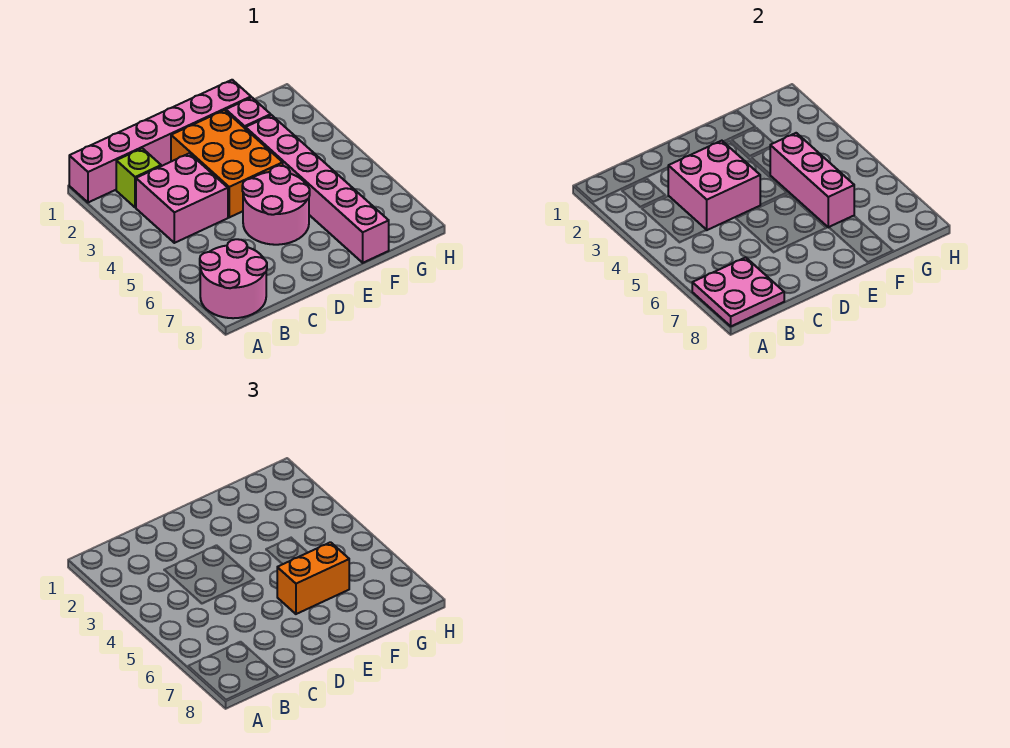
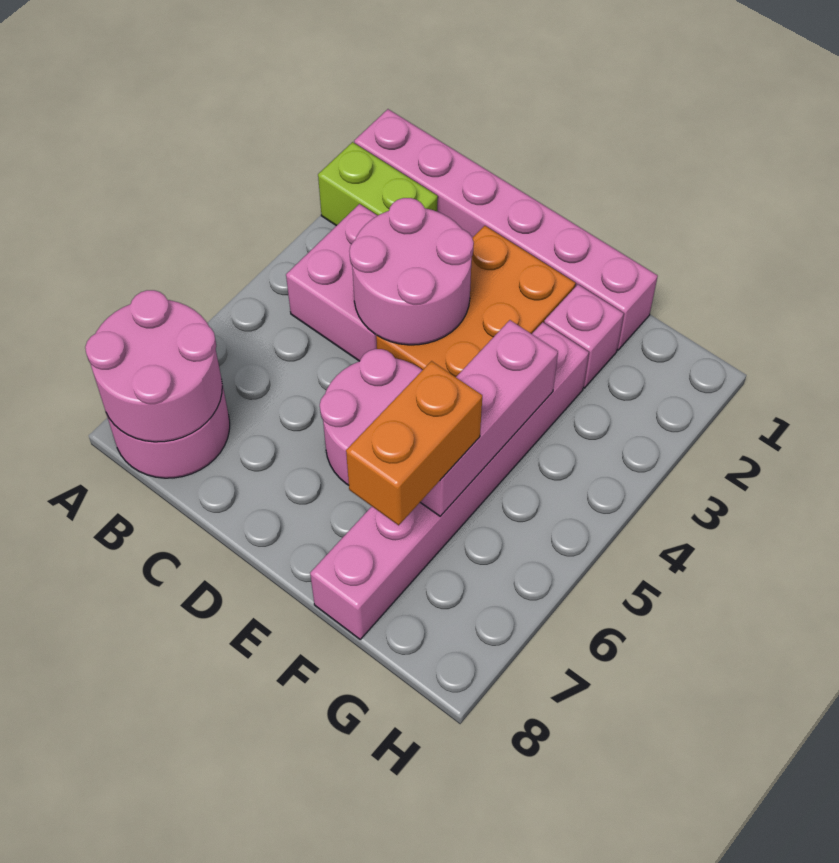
pink plate A7:B8 level 2 -> pink round brick A7:B8 level 2
lime brick B2 level 1 -> lime brick A2:B2 level 1
pink brick C3:D4 level 2 -> pink round brick C3:D4 level 2
orange brick E6:F6 level 3 -> orange brick F6:F7 level 3

